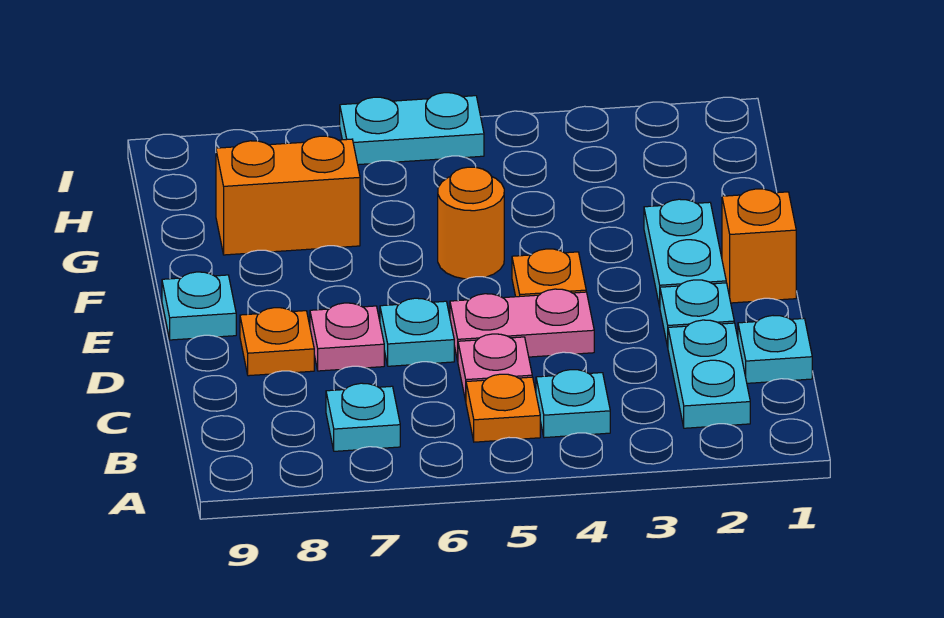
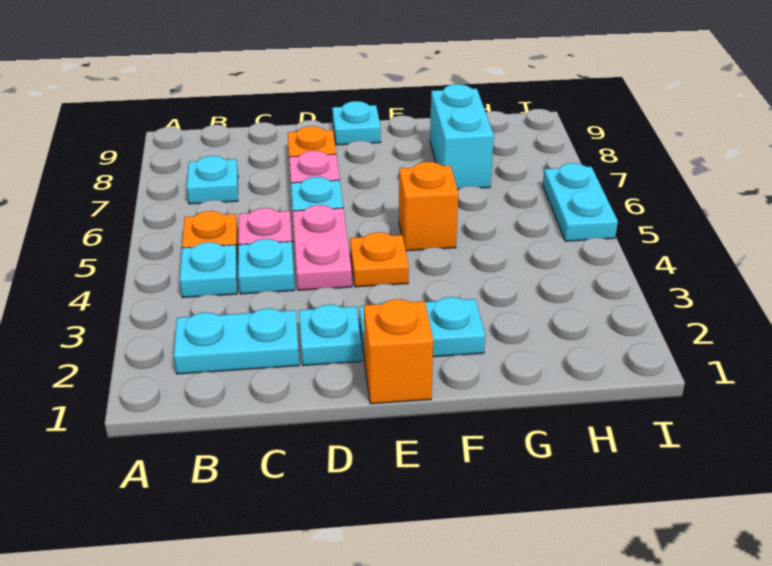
cyan plate C1 level 1 -> cyan plate C4 level 1
orange round brick F5 level 1 -> orange brick F5 level 1
orange brick G7:G8 level 1 -> cyan brick G7:G8 level 1

